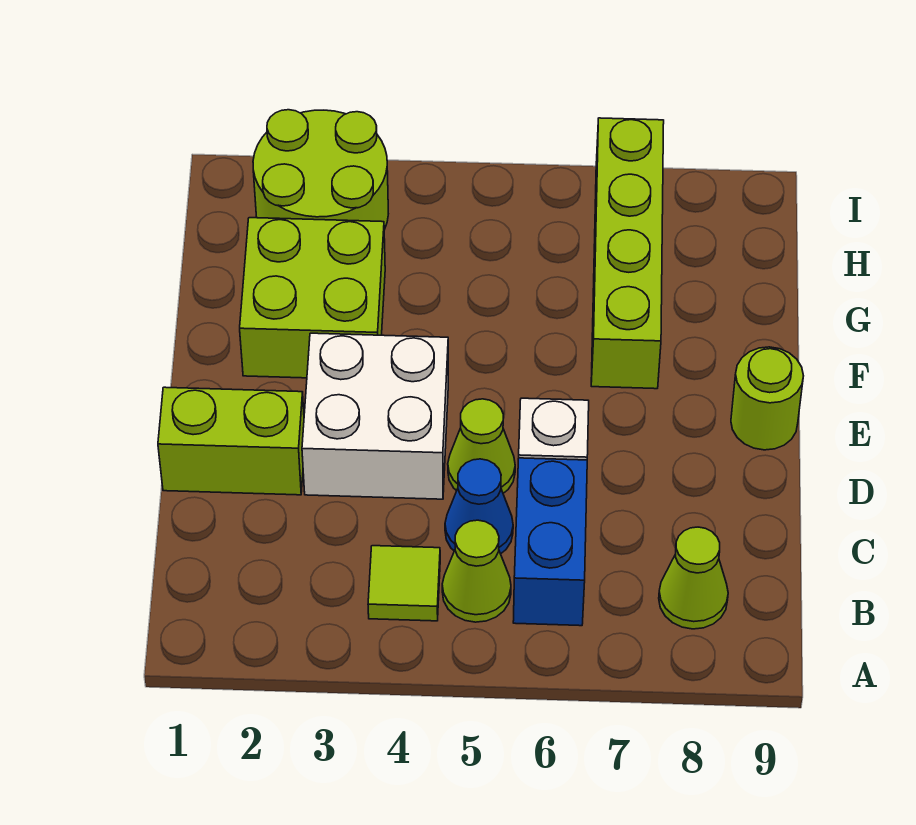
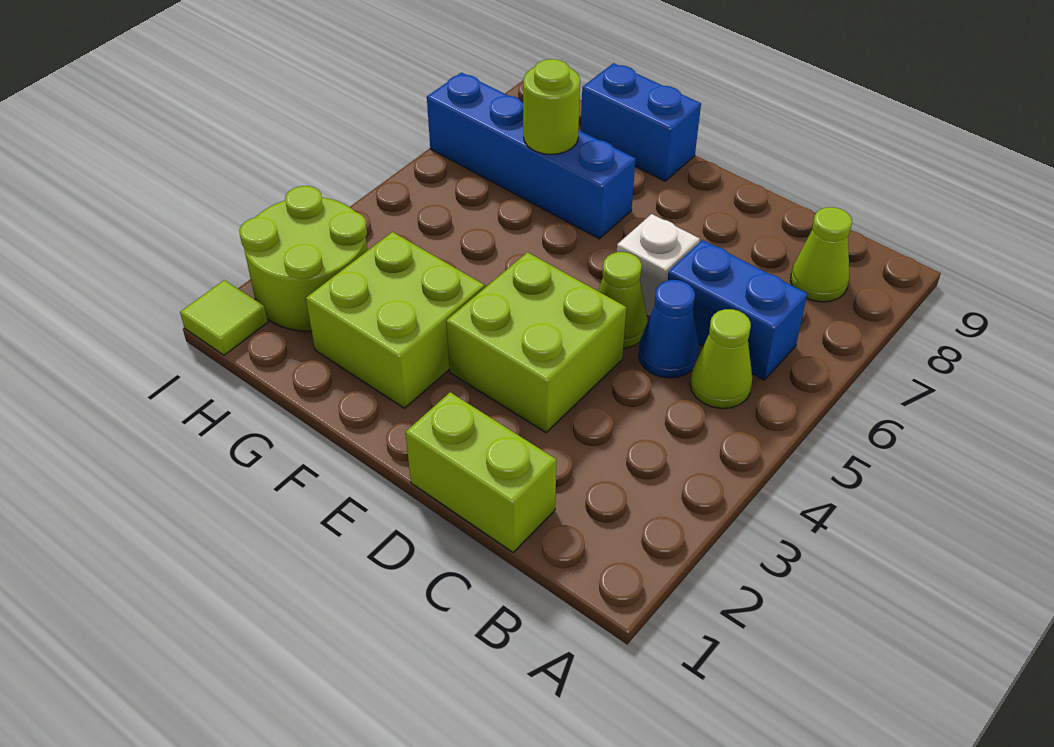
lime tile B4 level 1 -> lime tile I1 level 1
lime brick D1:D2 level 1 -> lime brick C1:D1 level 1
white brick D3:E4 level 1 -> lime brick D3:E4 level 1
lime round brick E9 level 1 -> lime round brick G7 level 2
lime brick F7:I7 level 1 -> blue brick F7:I7 level 1
none -> blue brick F9:G9 level 1

